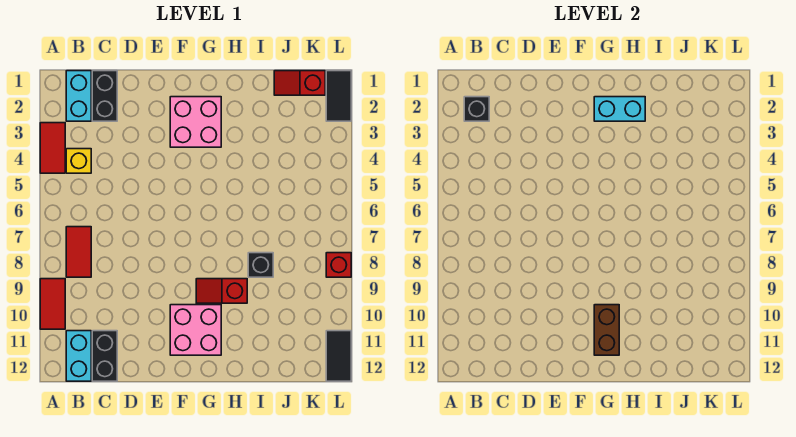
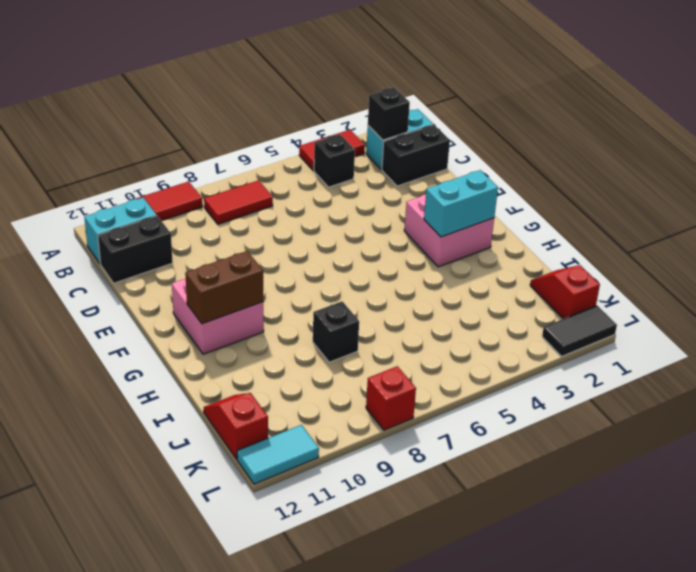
yellow brick B4 level 1 -> black brick B4 level 1
cyan brick G2:H2 level 2 -> cyan brick G2:G3 level 2
red slope G9:H9 level 1 top H -> red slope J12:K12 level 1 top K
black tile L11:L12 level 1 -> cyan tile L11:L12 level 1

